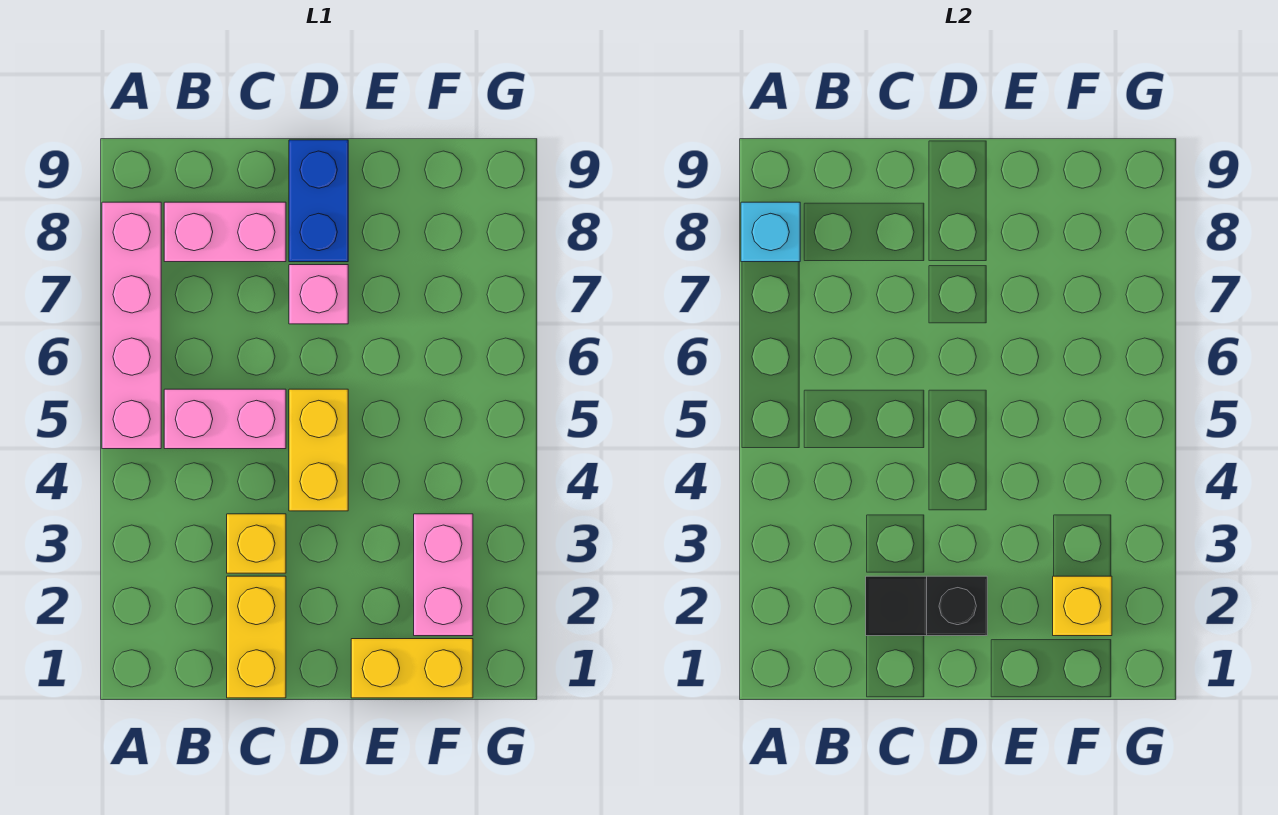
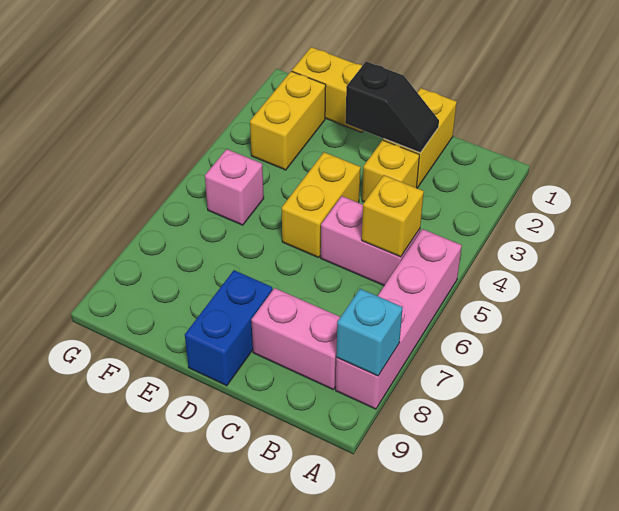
pink brick D7 level 1 -> pink brick F5 level 1
pink brick F2:F3 level 1 -> yellow brick F2:F3 level 1
yellow brick F2 level 2 -> yellow brick B5 level 2

